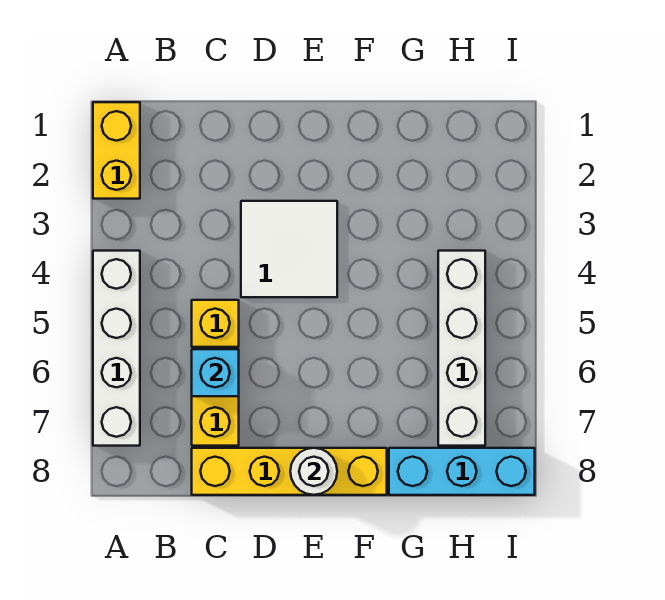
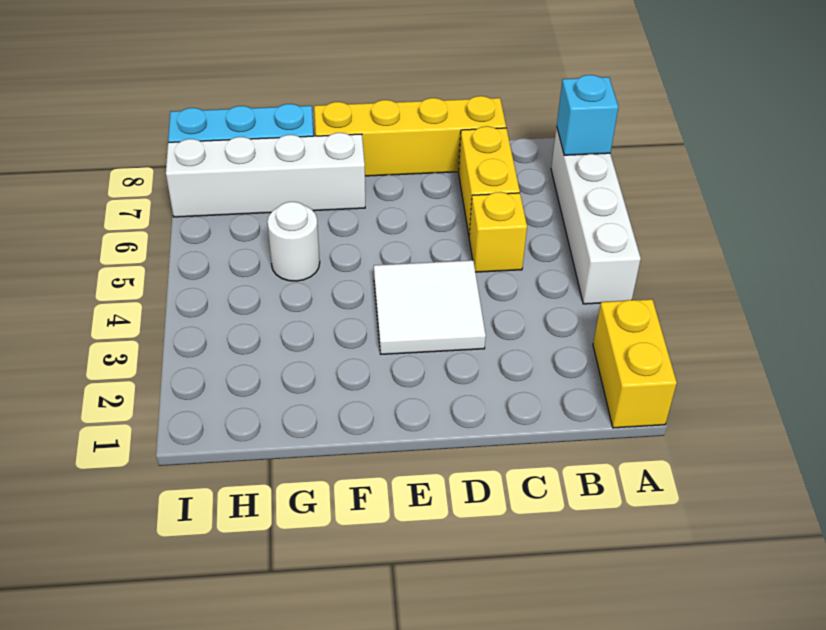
cyan brick C6 level 2 -> cyan brick A7 level 2
white round brick E8 level 2 -> white round brick G5 level 1
white brick H4:H7 level 1 -> white brick F7:I7 level 1

